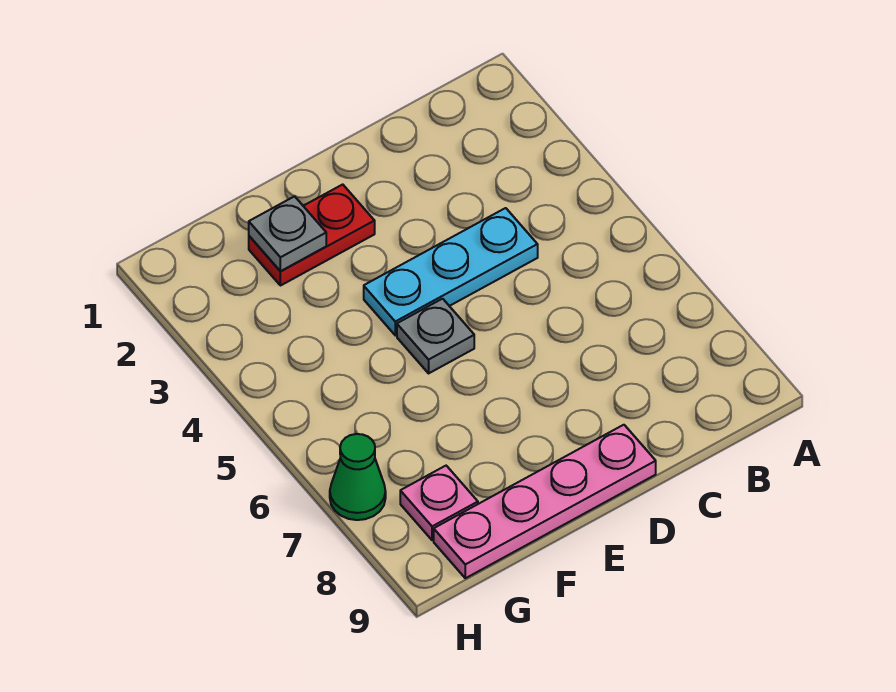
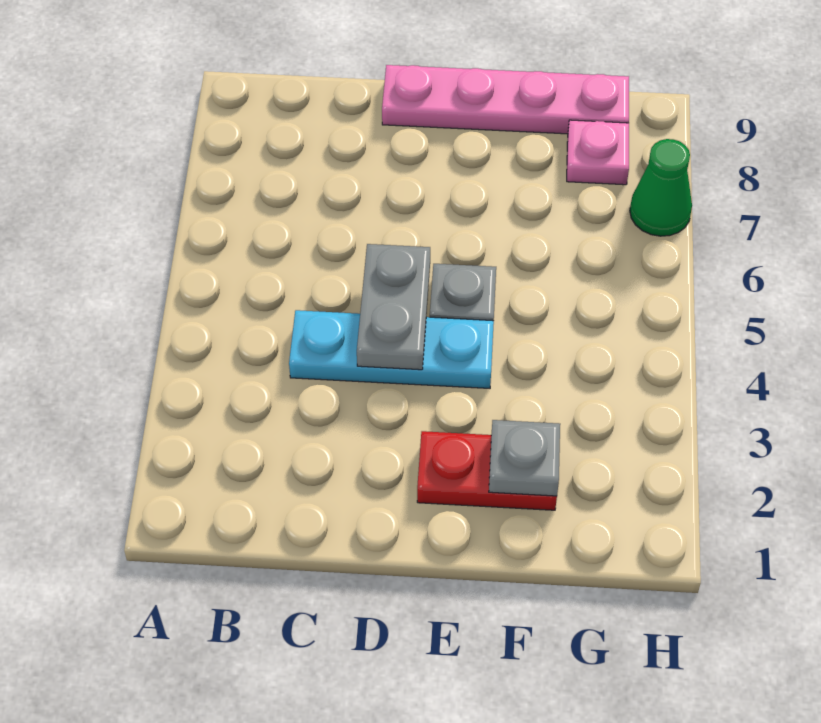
none -> grey plate D4:D5 level 2

